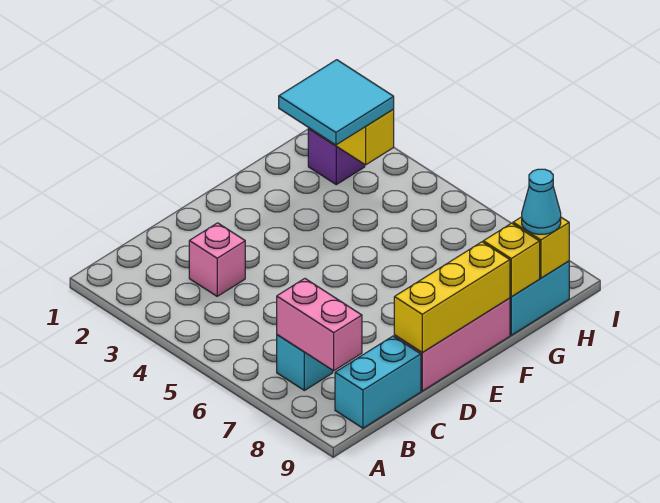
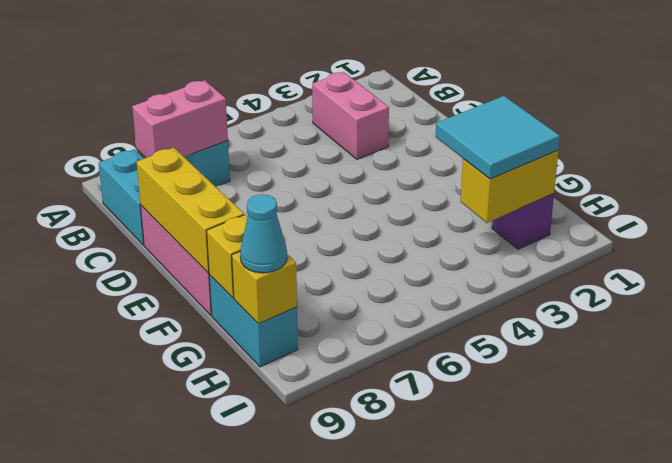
pink brick C3 level 1 -> pink brick B3:C3 level 1

